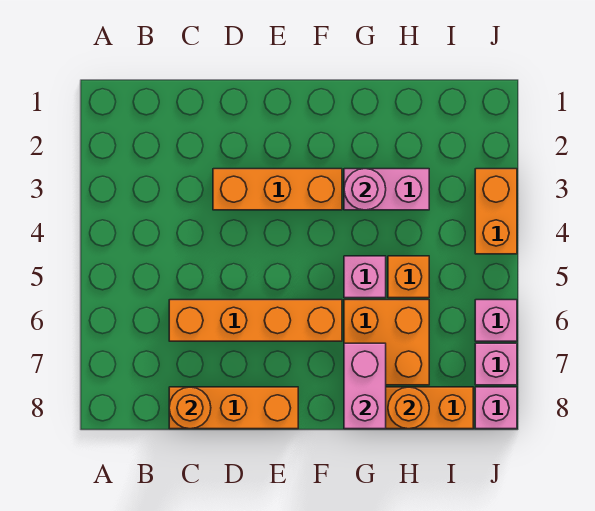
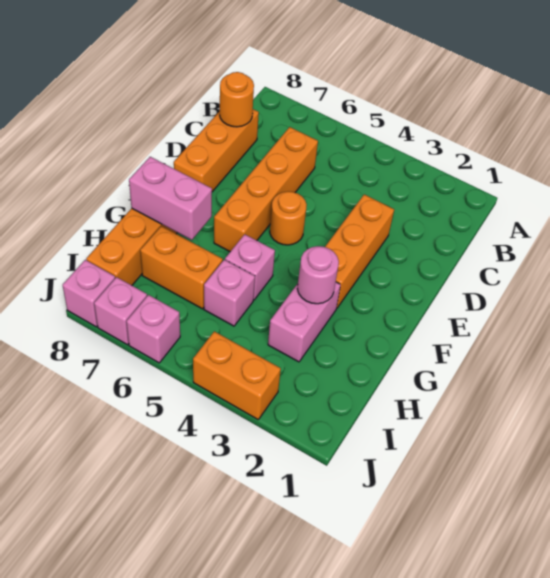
orange brick G6:H7 level 1 -> orange brick H6:H7 level 1
orange brick H5 level 1 -> pink brick H5 level 1
orange round brick H8 level 2 -> orange round brick E5 level 1

